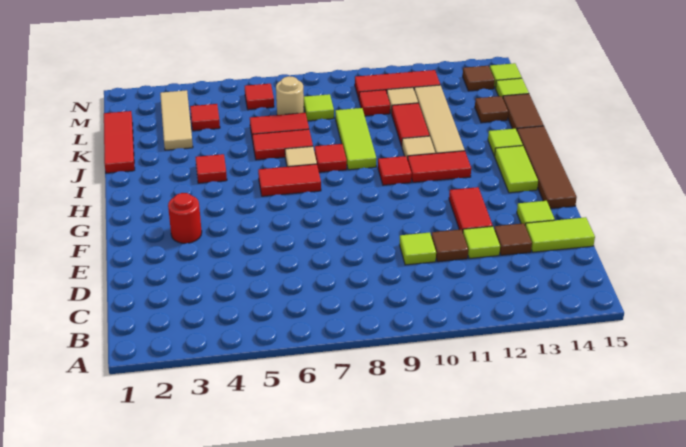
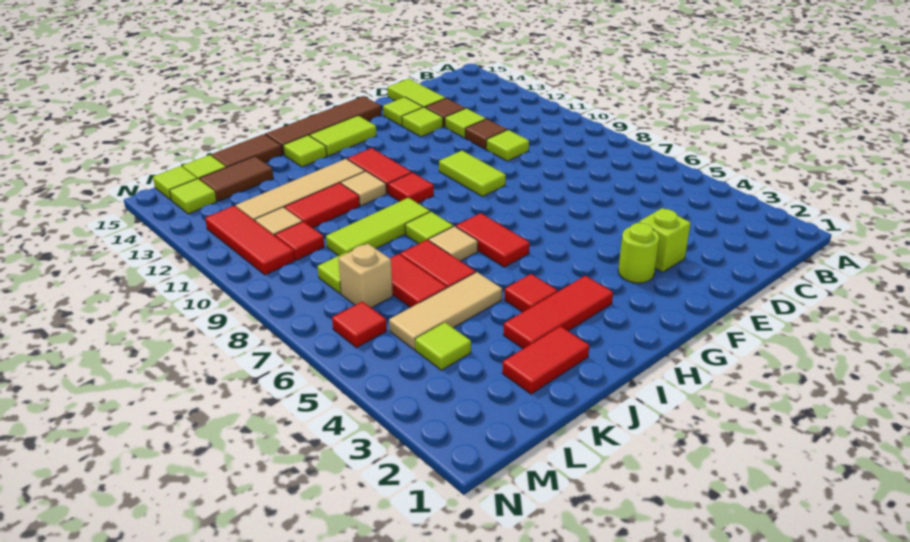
none -> lime brick E3 level 1
red tile E12:F12 level 1 -> red tile J2:K2 level 1
none -> lime tile E13 level 1
red round brick F3 level 1 -> lime round brick F3 level 1
none -> lime tile F9:F10 level 1
red tile I8 level 1 -> lime tile I8 level 1
red tile J1:L1 level 1 -> red tile H3:J3 level 1
tan tile K3:M3 level 1 -> tan tile J5:L5 level 1
brown tile K14 level 1 -> brown tile K14:L14 level 1
red tile L4 level 1 -> lime tile L4 level 1
tan round brick L7 level 1 -> tan brick L7 level 1
brown tile M14 level 1 -> lime tile M14 level 1

